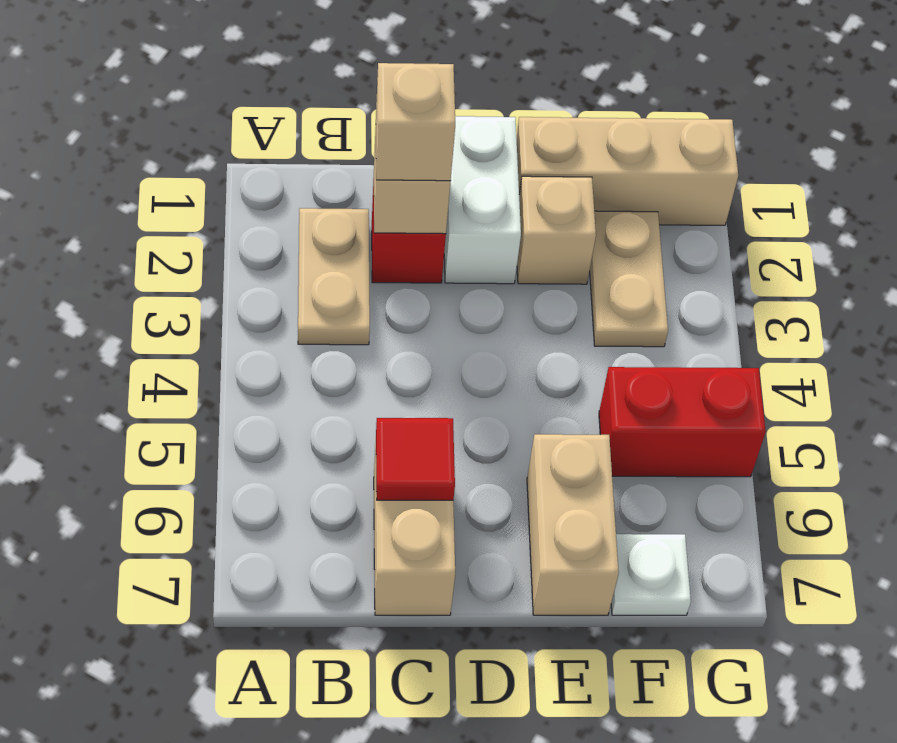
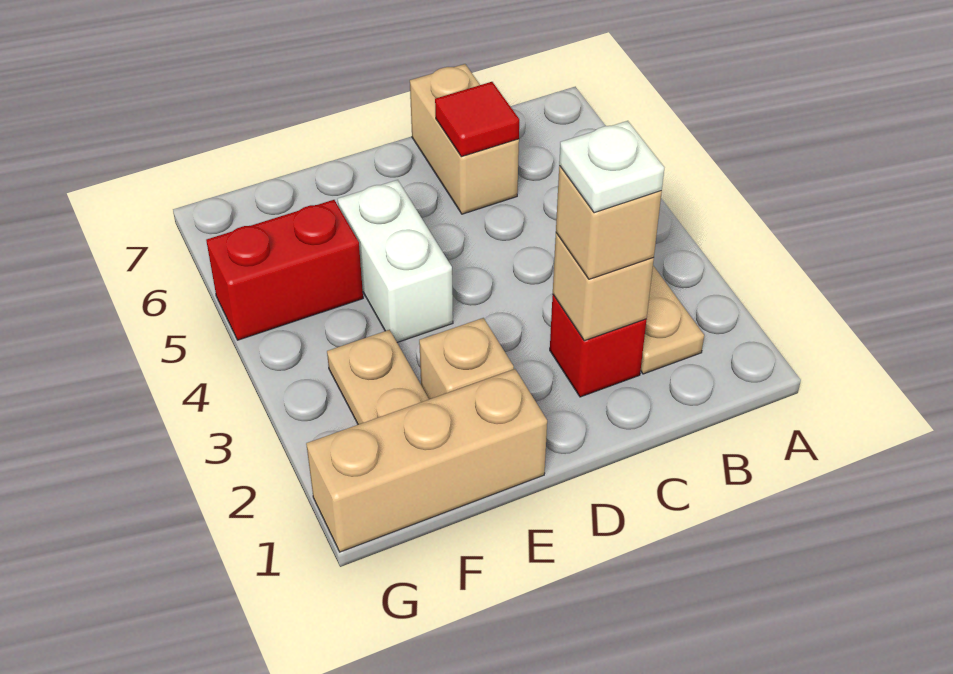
white brick D1:D2 level 1 -> white brick E4:E5 level 1
tan brick E6:E7 level 1 -> none
white plate F7 level 1 -> white plate C2 level 4

